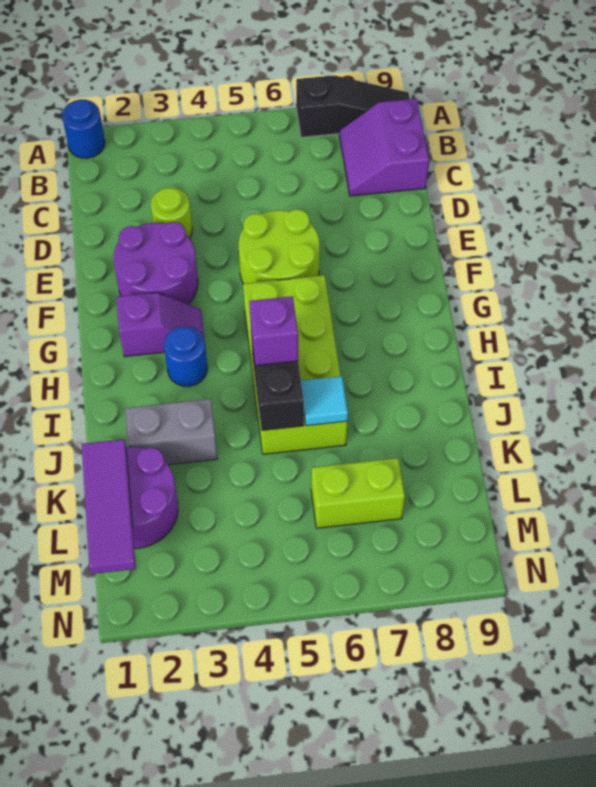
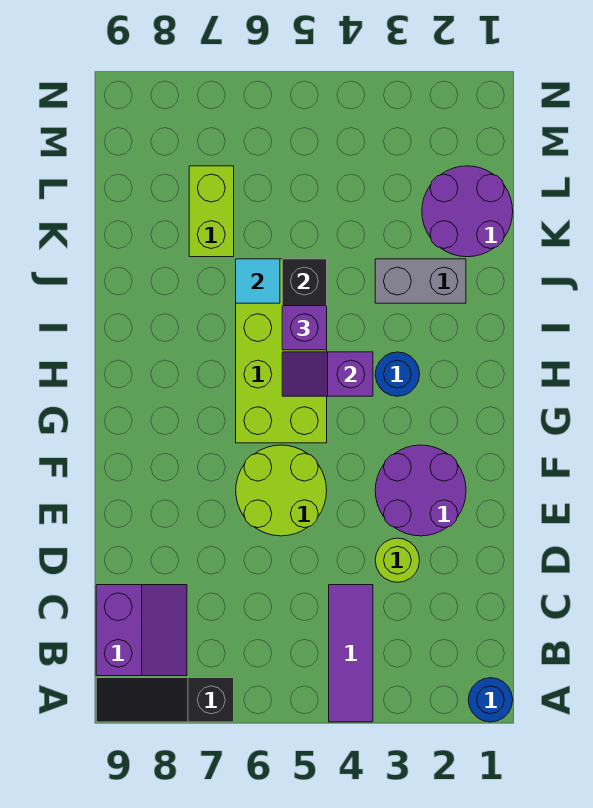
purple slope G2:G3 level 1 top 2 -> purple slope H4:H5 level 2 top 4
purple tile K1:M1 level 2 -> purple tile A4:C4 level 1
lime brick L6:L7 level 1 -> lime brick K7:L7 level 1

